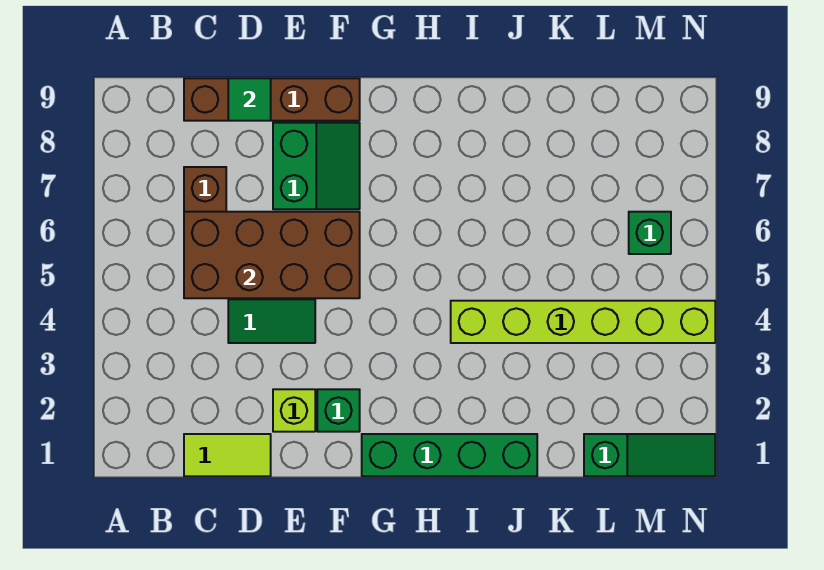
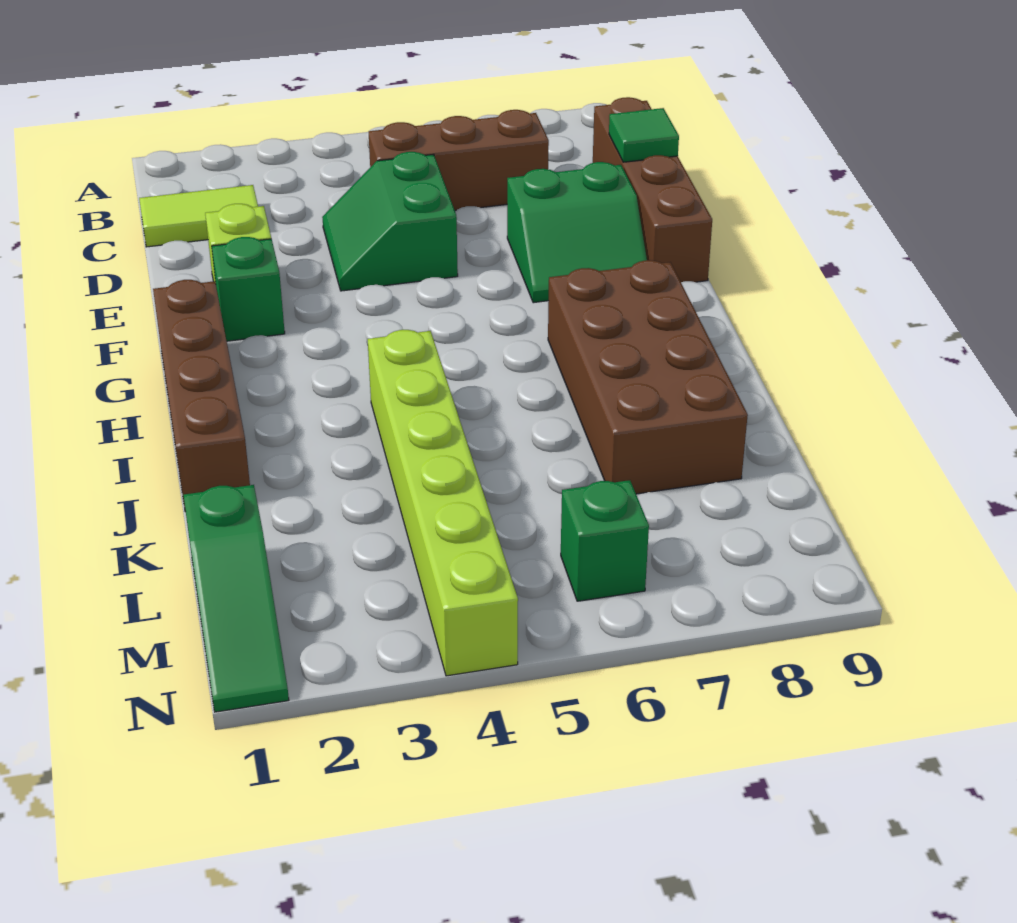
lime tile C1:D1 level 1 -> lime tile C1:C2 level 1
brown brick C5:F6 level 2 -> brown brick H7:K8 level 1
green brick G1:J1 level 1 -> brown brick G1:J1 level 1

